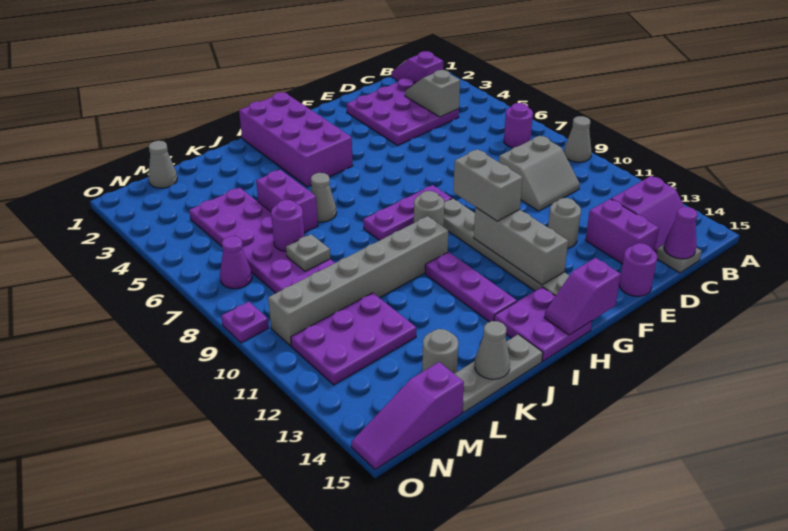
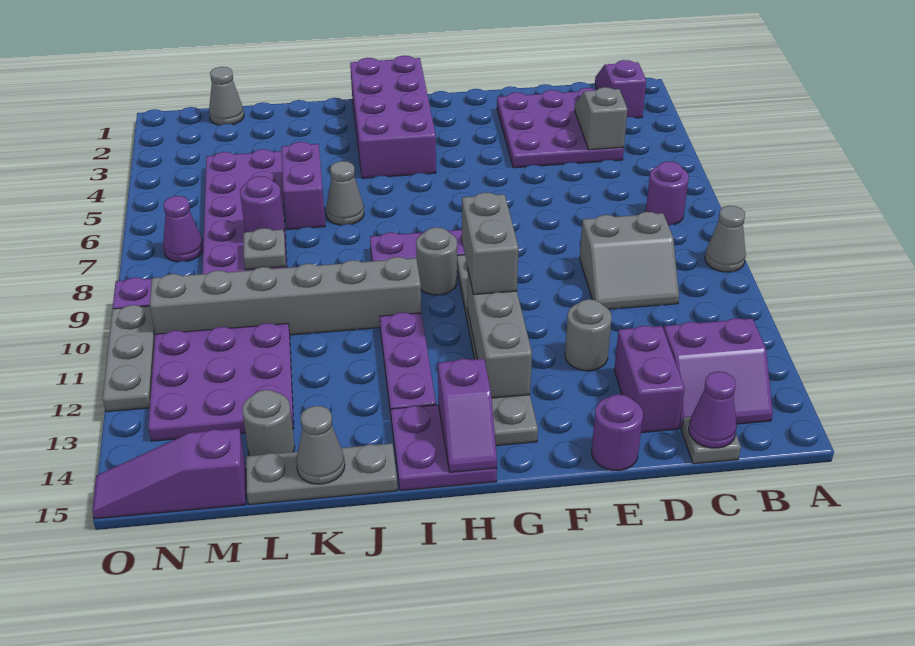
purple slope G15:H15 level 2 top G -> purple slope H14:H15 level 2 top 14
purple plate L11:N12 level 1 -> purple plate L11:N13 level 1
none -> grey plate O10:O12 level 1

